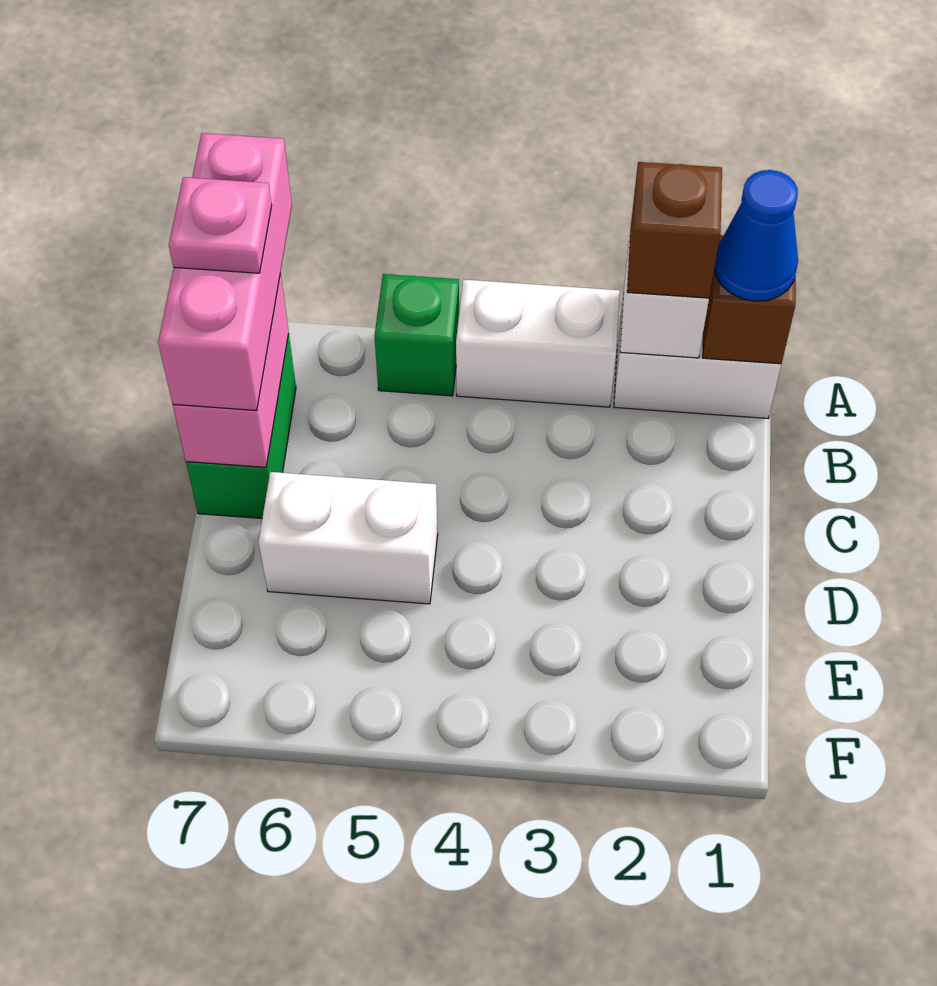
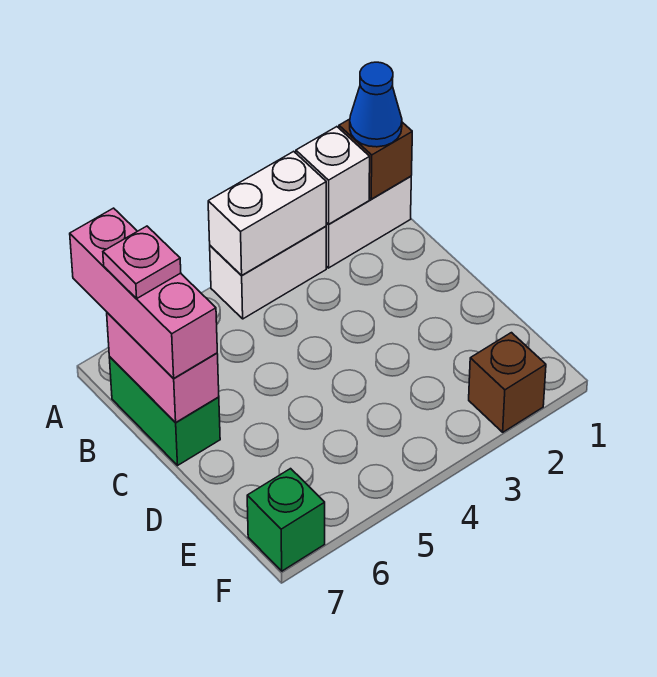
brown brick A2 level 3 -> brown brick F2 level 1
green brick A5 level 1 -> green brick F7 level 1
white brick D5:D6 level 1 -> white brick A3:A4 level 2

